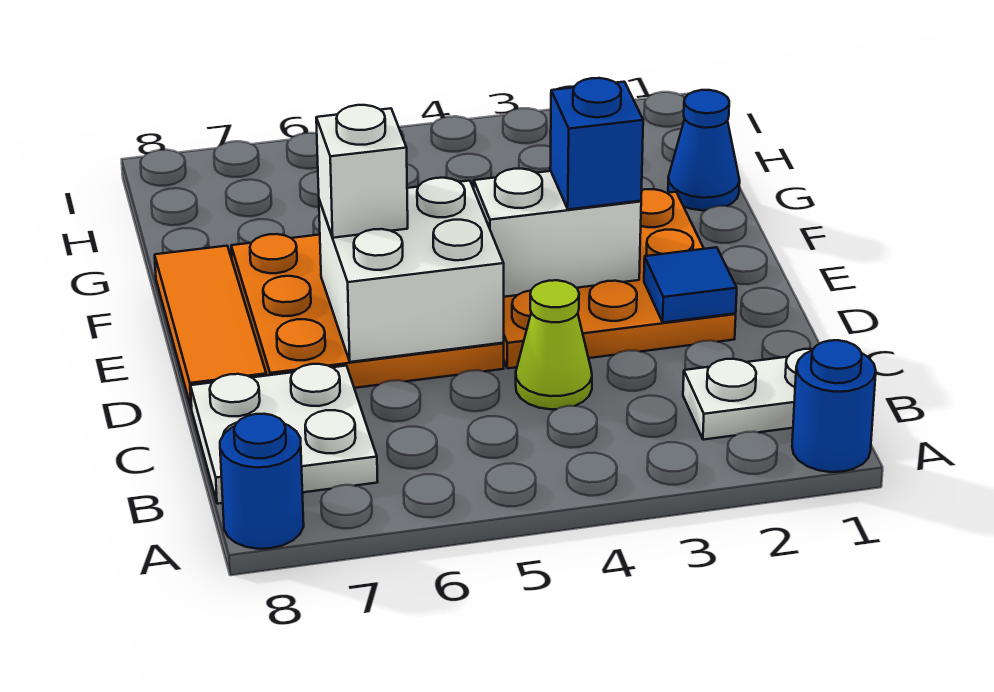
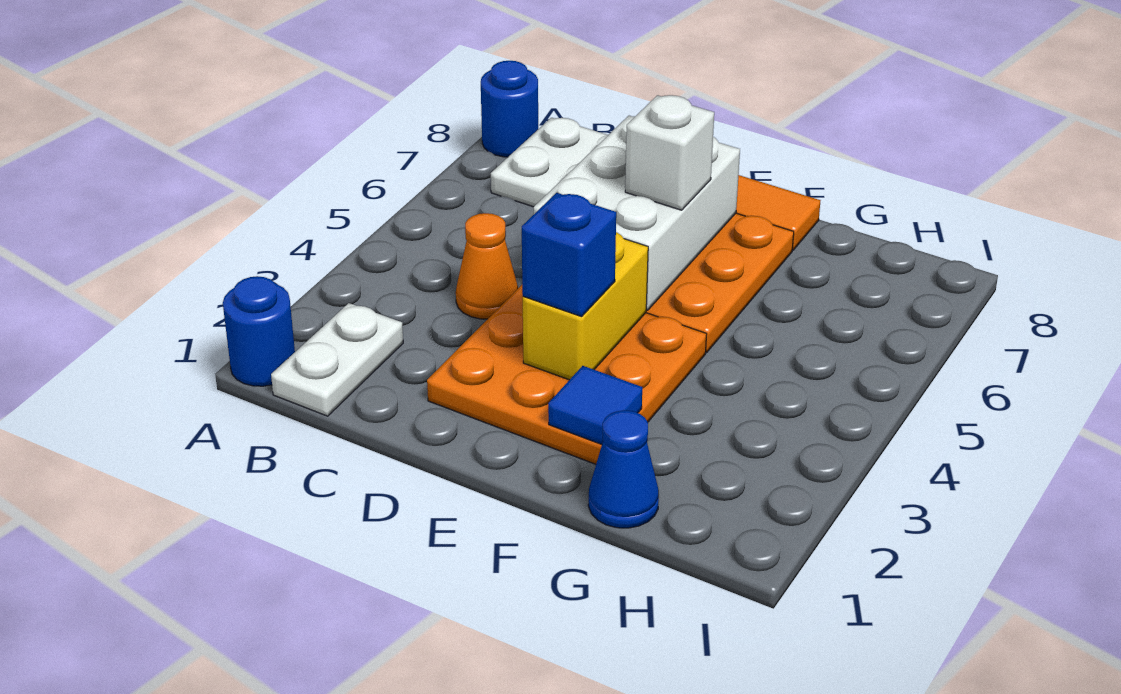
lime cone C4 level 1 -> orange cone C4 level 1
blue tile D2 level 2 -> blue tile F2 level 2
white brick D5:E6 level 2 -> white brick D5:E7 level 2
white brick E3:E4 level 2 -> yellow brick E3:E4 level 2

